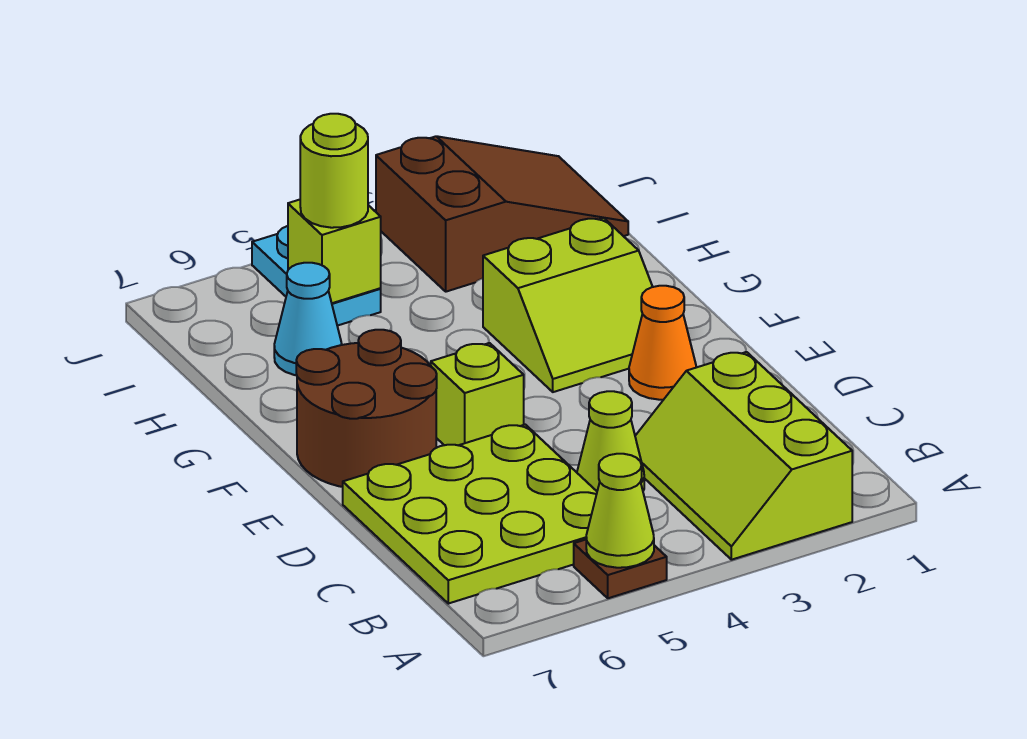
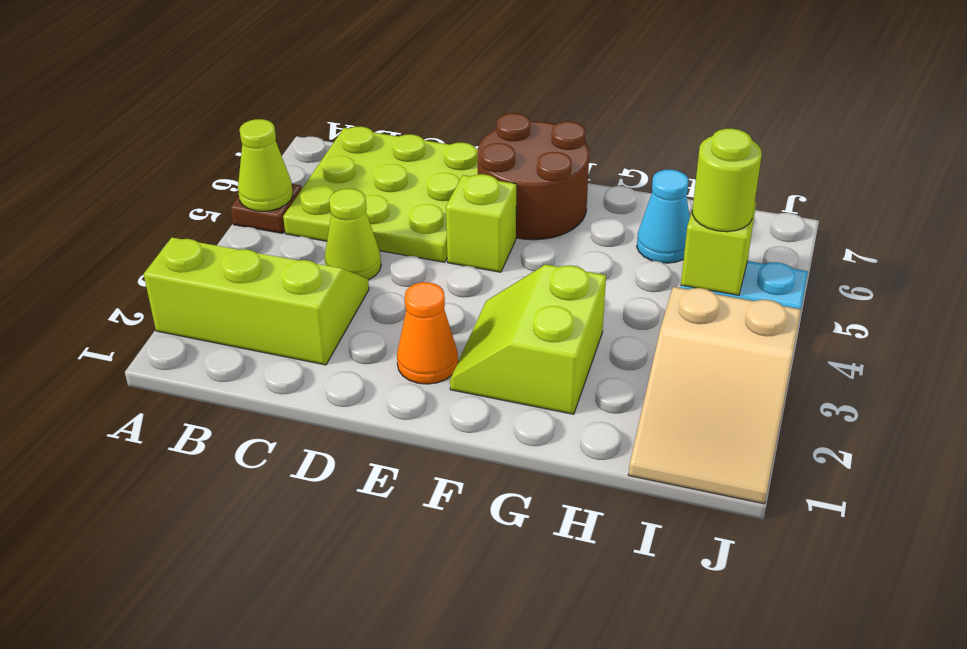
brown slope I1:J3 level 1 top 3 -> tan slope I1:J3 level 1 top 3

